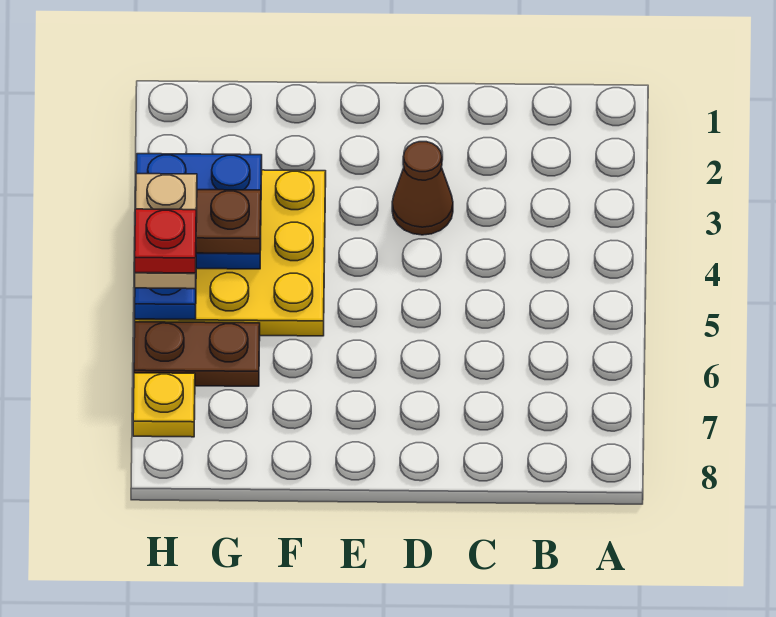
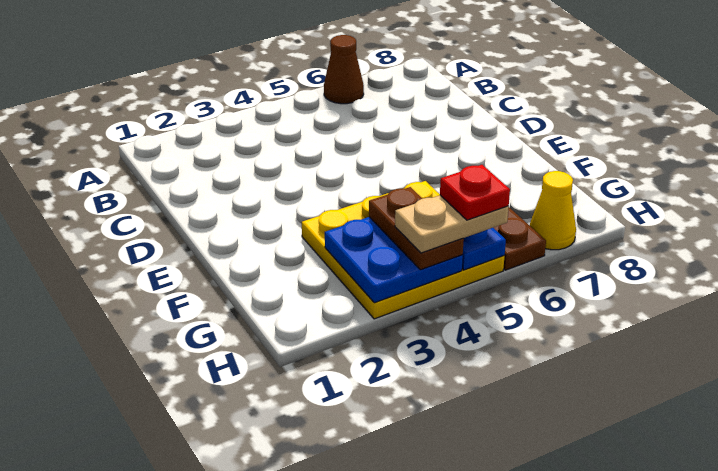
brown cone D3 level 1 -> brown cone A6 level 1
yellow plate H7 level 1 -> yellow cone H7 level 1

